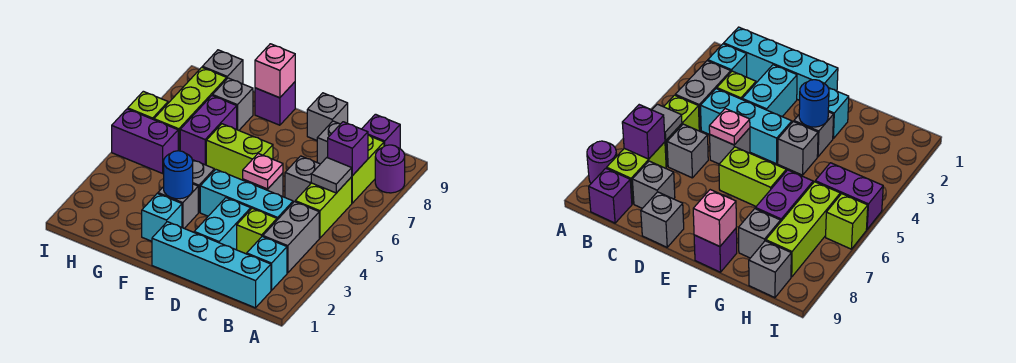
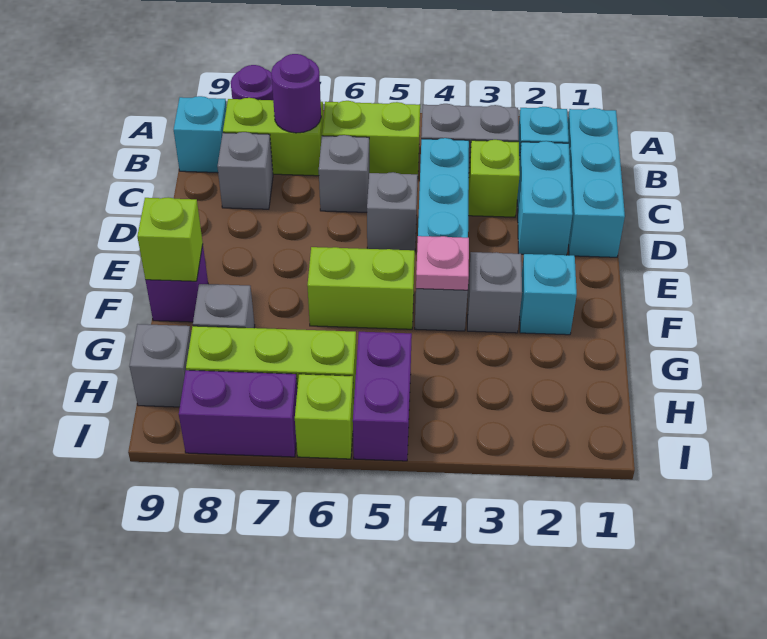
cyan brick B1:E1 level 1 -> cyan brick B1:D1 level 1
grey tile B6 level 2 -> none
purple brick B7 level 2 -> purple round brick B7 level 2
purple brick B9 level 1 -> cyan brick B9 level 1
cyan brick D2:D3 level 1 -> cyan brick C2:D2 level 1
pink plate D5 level 2 -> pink plate F4 level 2
grey brick D9 level 1 -> none
lime brick E6:F6 level 1 -> lime brick F5:F6 level 1
blue round brick F3 level 2 -> none
pink brick F9 level 2 -> lime brick F9 level 2
purple brick G6:G7 level 1 -> purple brick I7:I8 level 1

